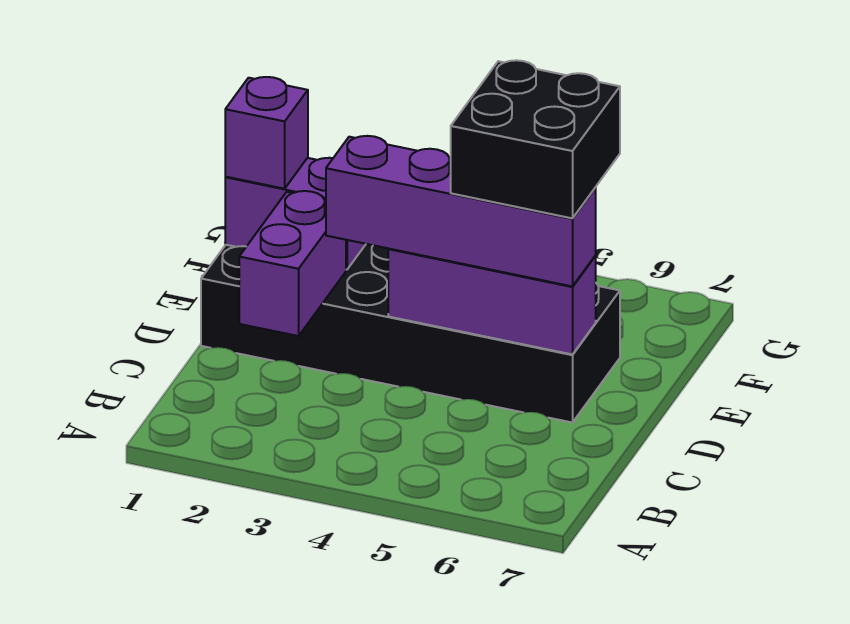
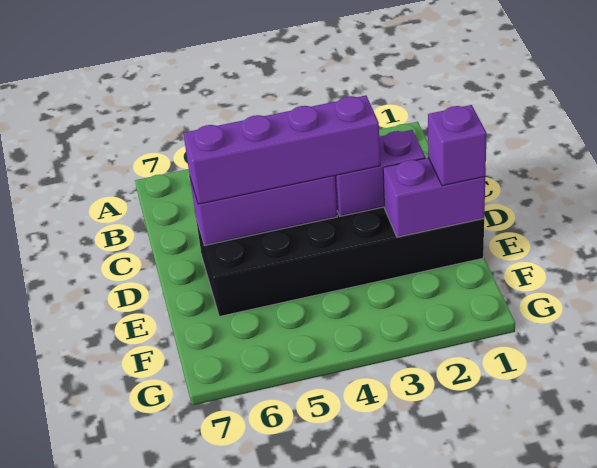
purple brick C2:D2 level 2 -> purple brick D2:D3 level 2
black brick D5:E6 level 4 -> none

